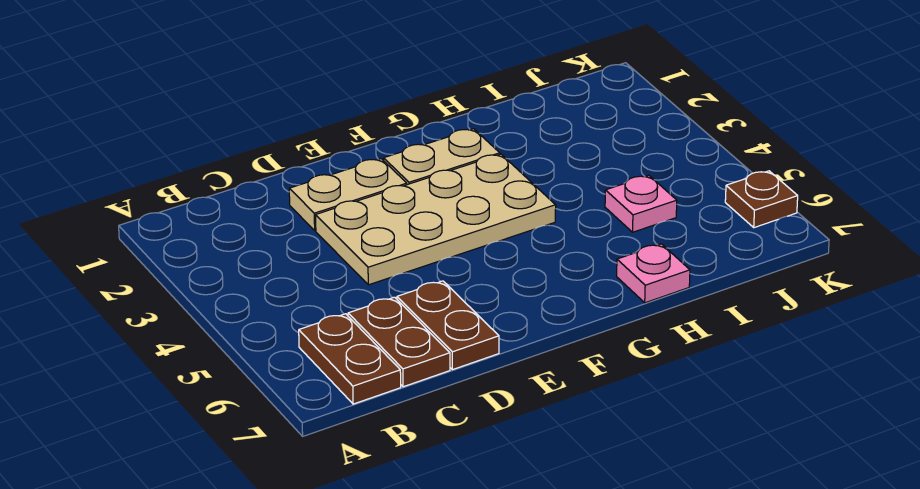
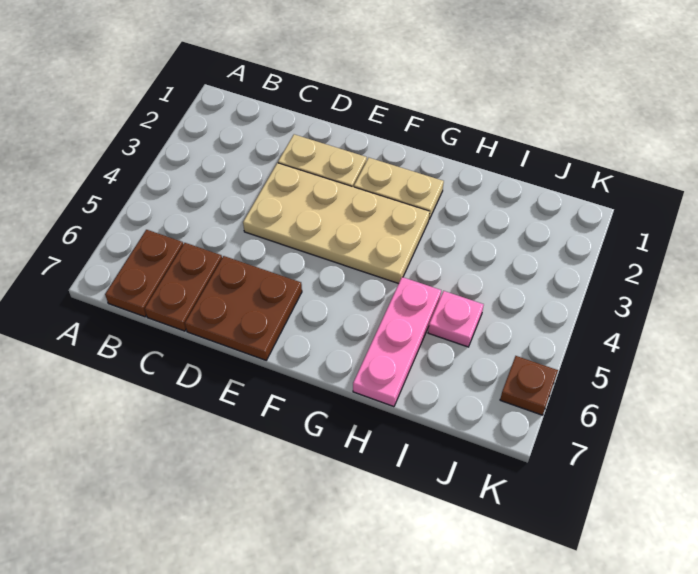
brown plate D6:D7 level 1 -> brown plate D6:E7 level 1
pink plate H7 level 1 -> pink plate H5:H7 level 1

